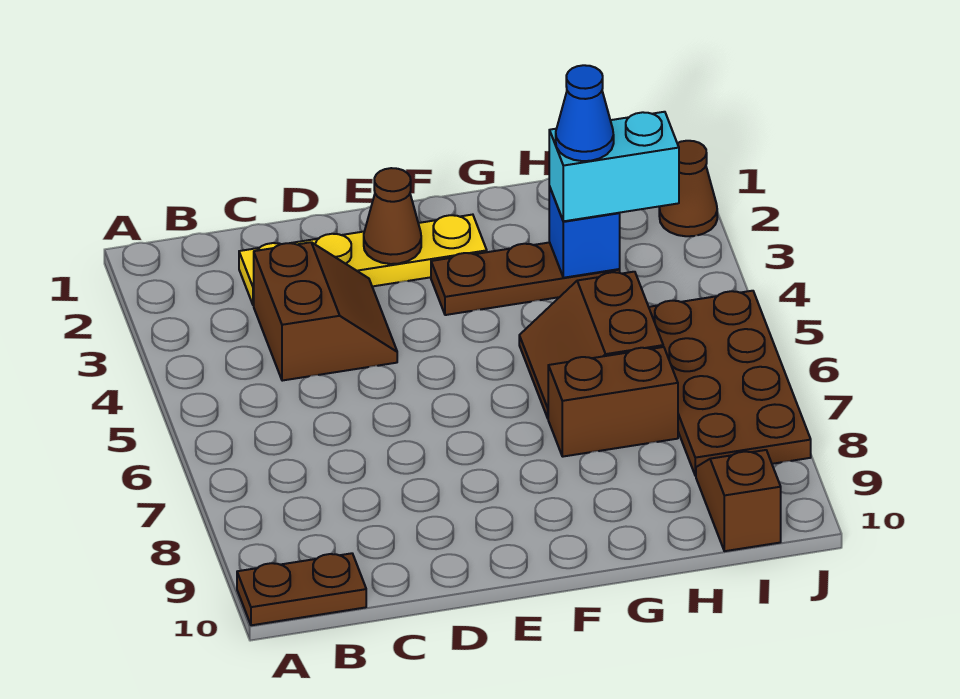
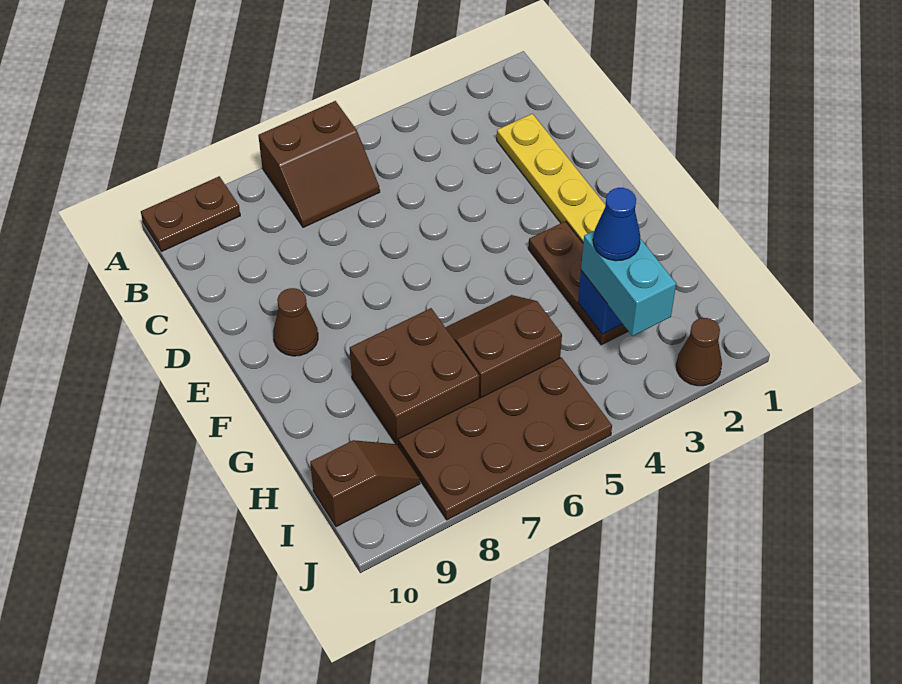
brown plate A10:B10 level 1 -> brown plate A9:A10 level 1
brown slope C3:D4 level 1 top C -> brown slope A6:B7 level 1 top A
brown cone E2 level 2 -> brown cone E9 level 1
brown brick G7:H7 level 1 -> brown brick G7:H8 level 1

